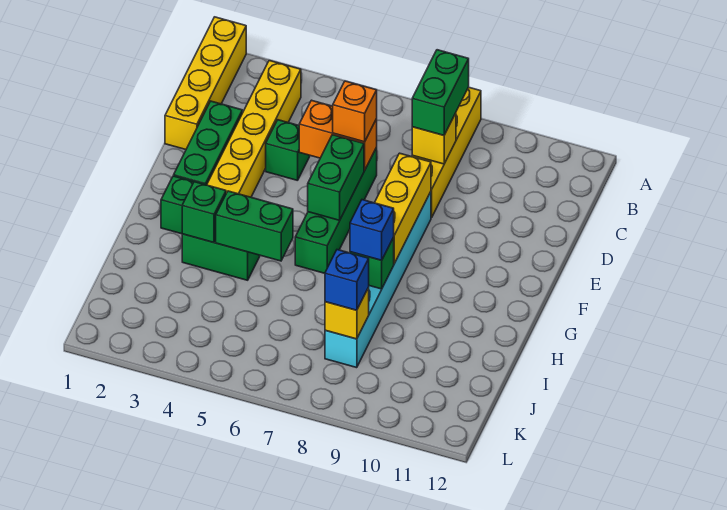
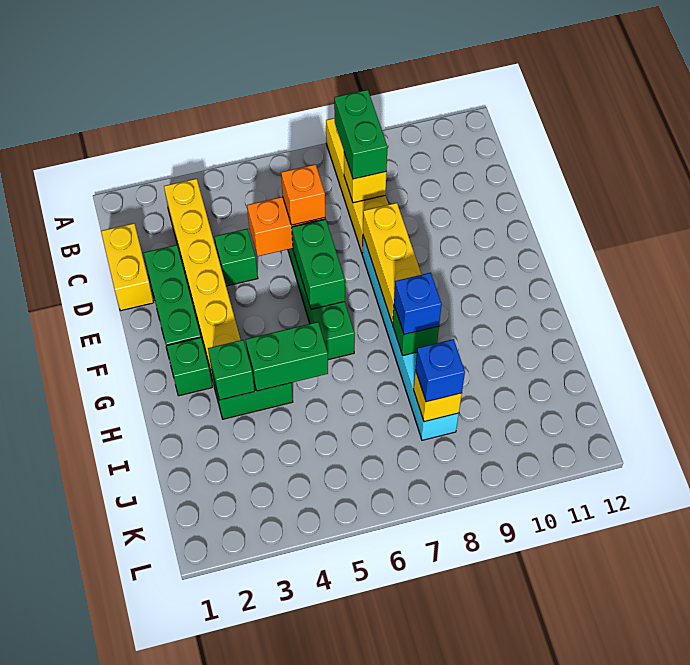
yellow brick A1:D1 level 1 -> yellow brick C1:D1 level 1

